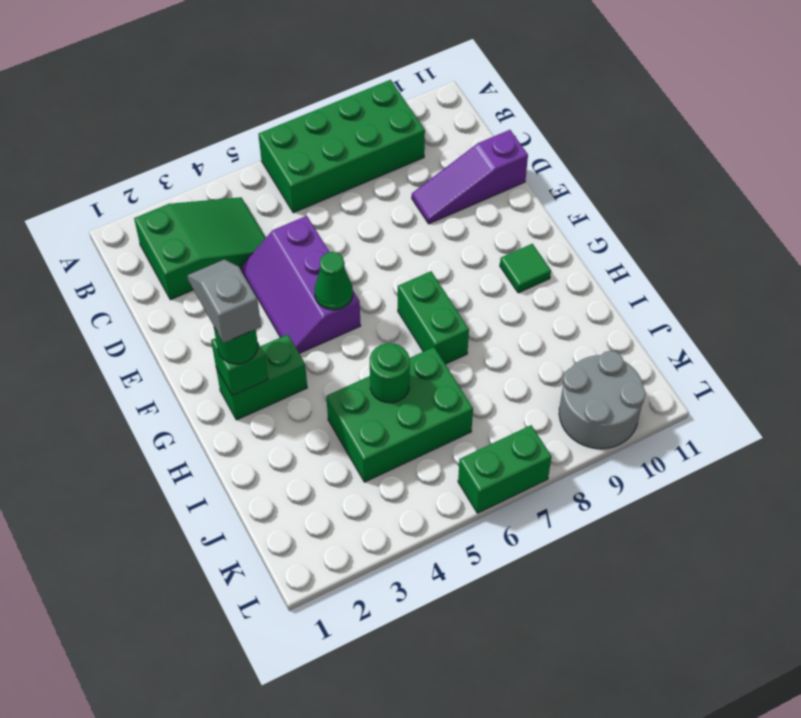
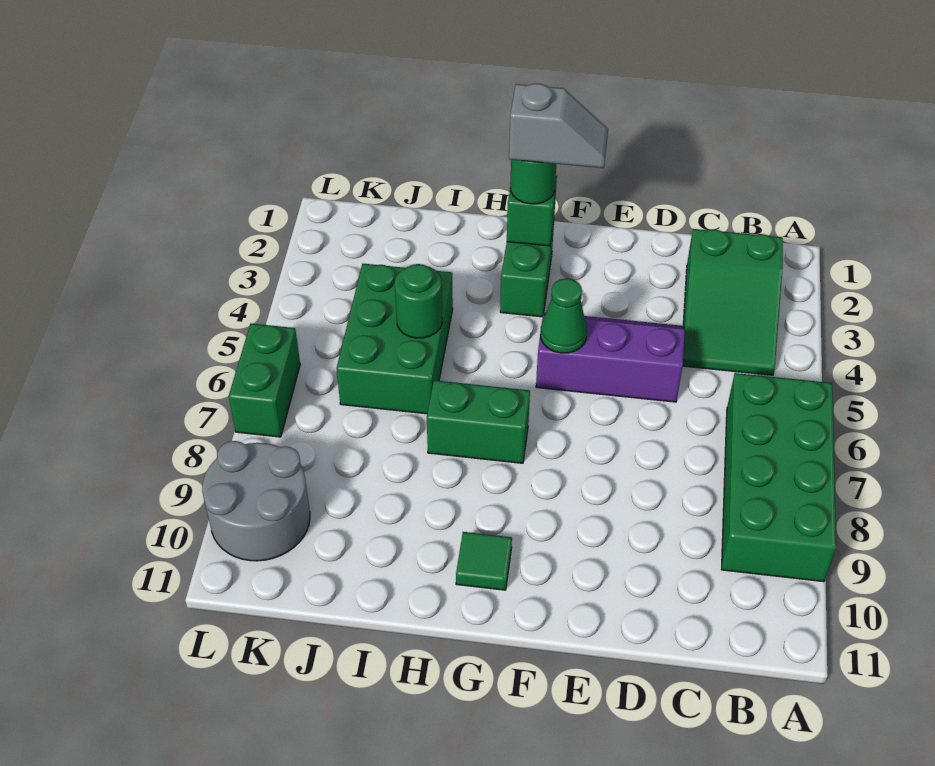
purple slope D9:D11 level 1 top 11 -> none

